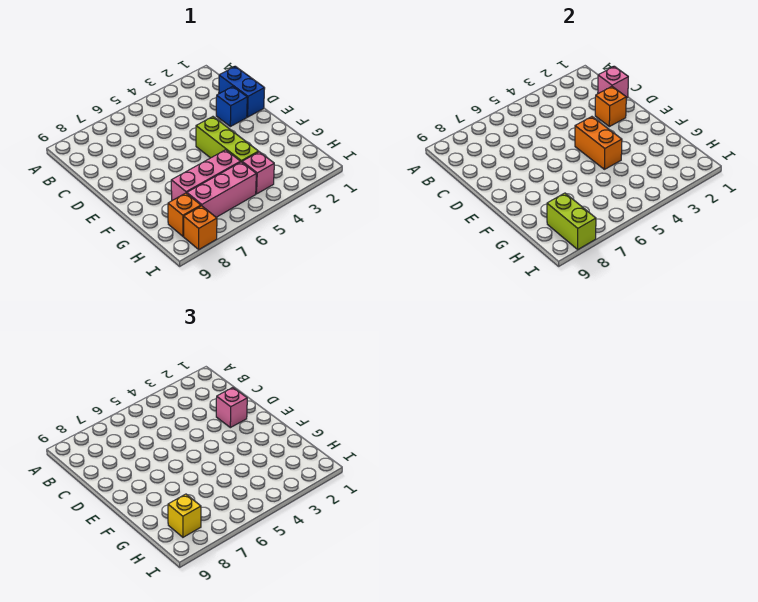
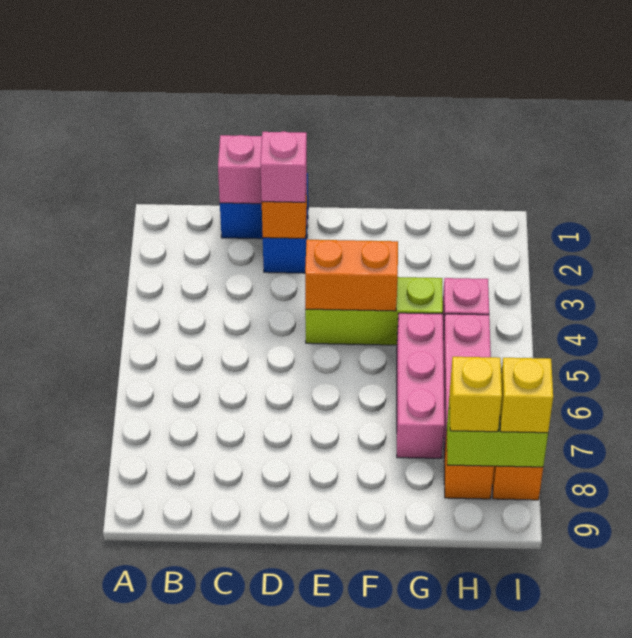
none -> yellow brick I8 level 3

